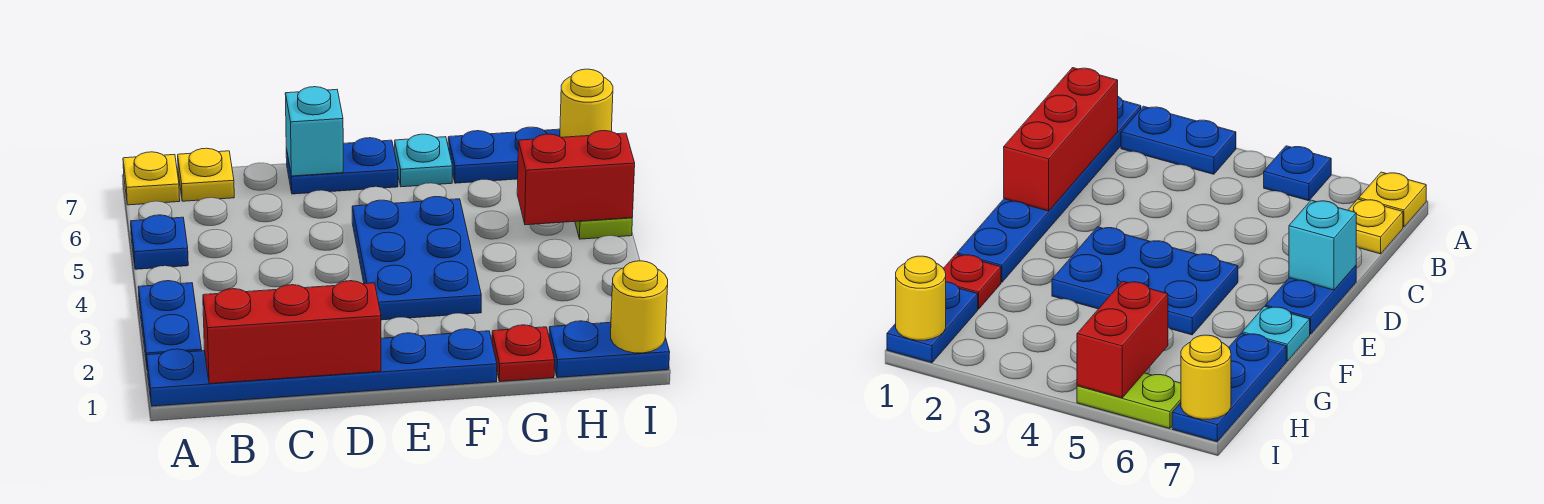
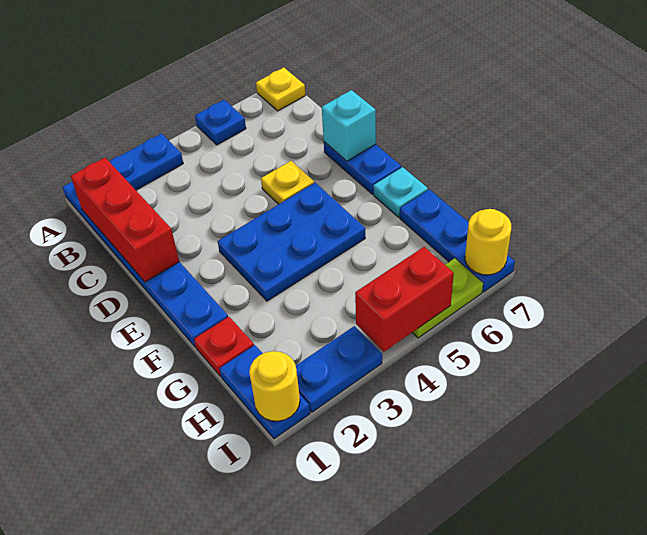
yellow plate B7 level 1 -> yellow plate D5 level 1
red brick H5:I5 level 2 -> red brick I4:I5 level 2
none -> blue plate I2:I3 level 1

